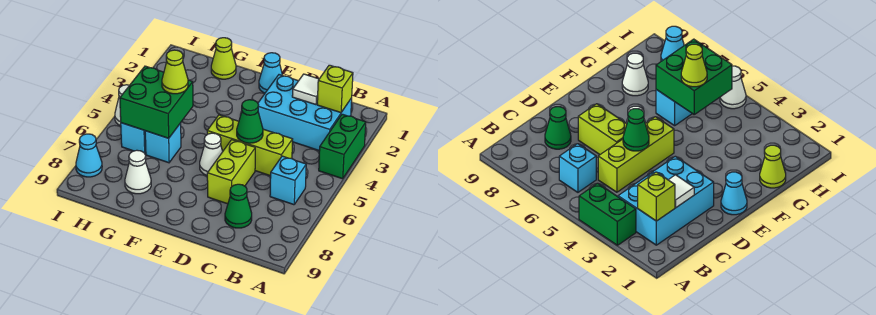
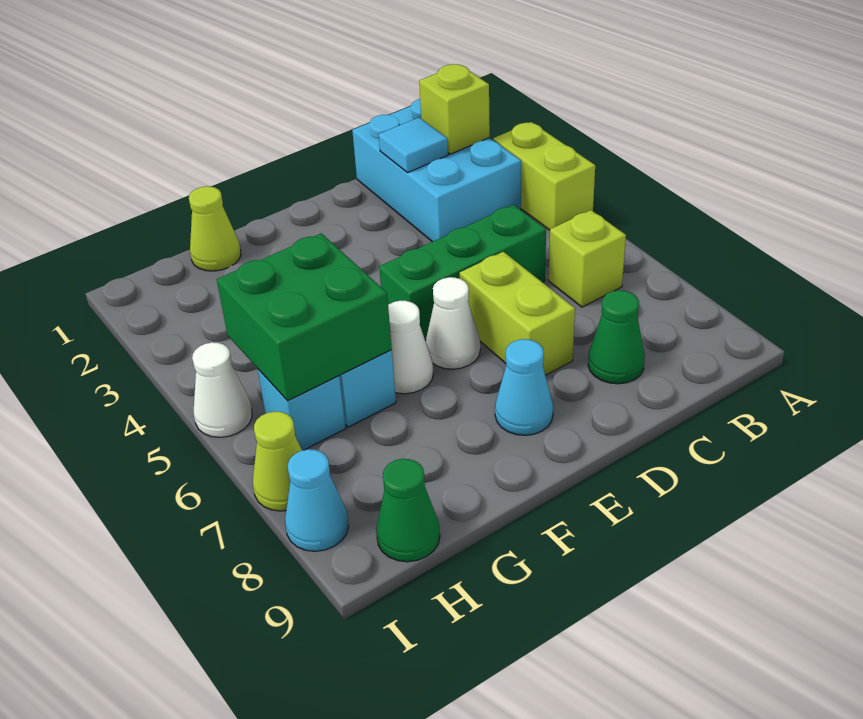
green brick A3:A4 level 1 -> lime brick A3:A4 level 1
cyan brick B2:D3 level 1 -> cyan brick B1:C3 level 1
cyan brick B6 level 1 -> lime brick B6 level 1
white tile C2 level 2 -> cyan tile C2 level 2
lime brick C5:E5 level 1 -> green brick C5:E5 level 1
green cone D5 level 2 -> green cone H9 level 1
cyan cone E1 level 1 -> cyan cone E8 level 1
lime cone G5 level 3 -> lime cone I7 level 1
white cone G8 level 1 -> white cone F6 level 1

